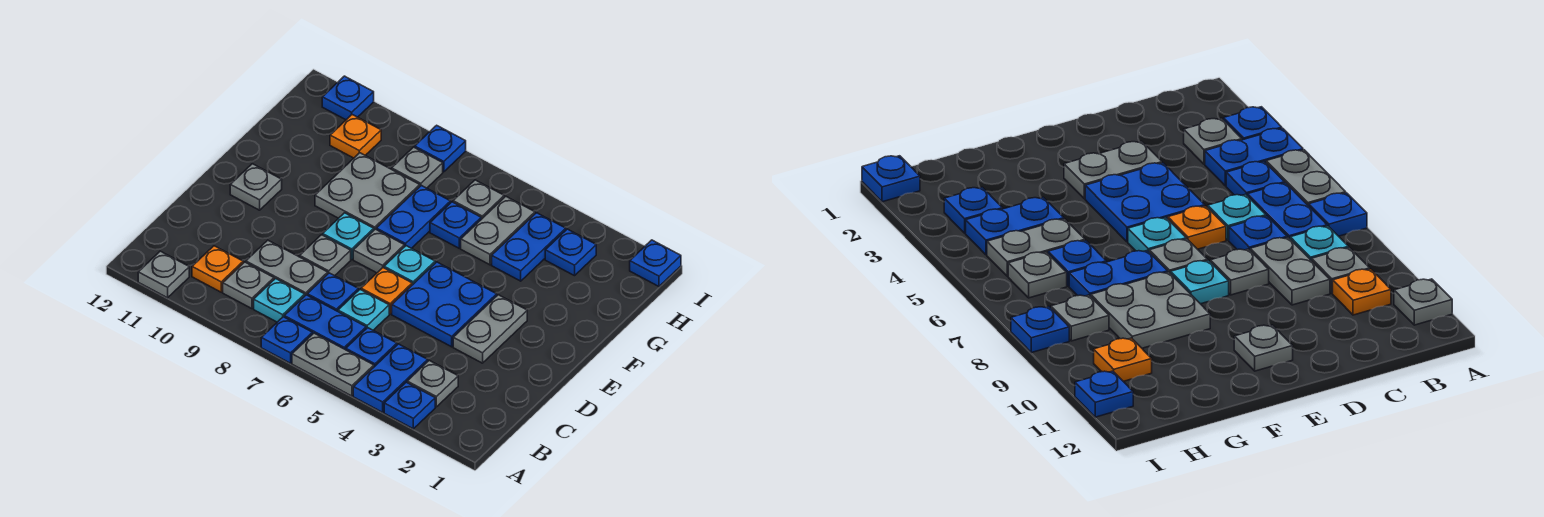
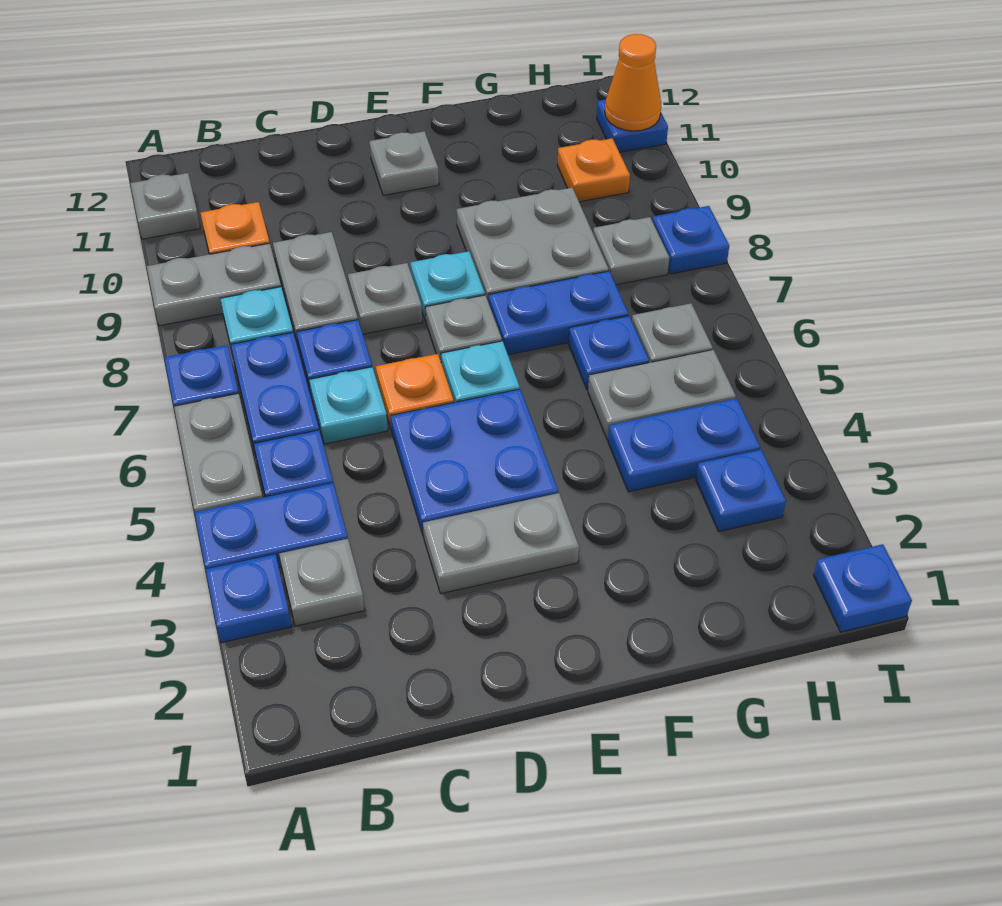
grey plate B9 level 1 -> grey plate A9:B9 level 1
none -> orange cone I11 level 2

